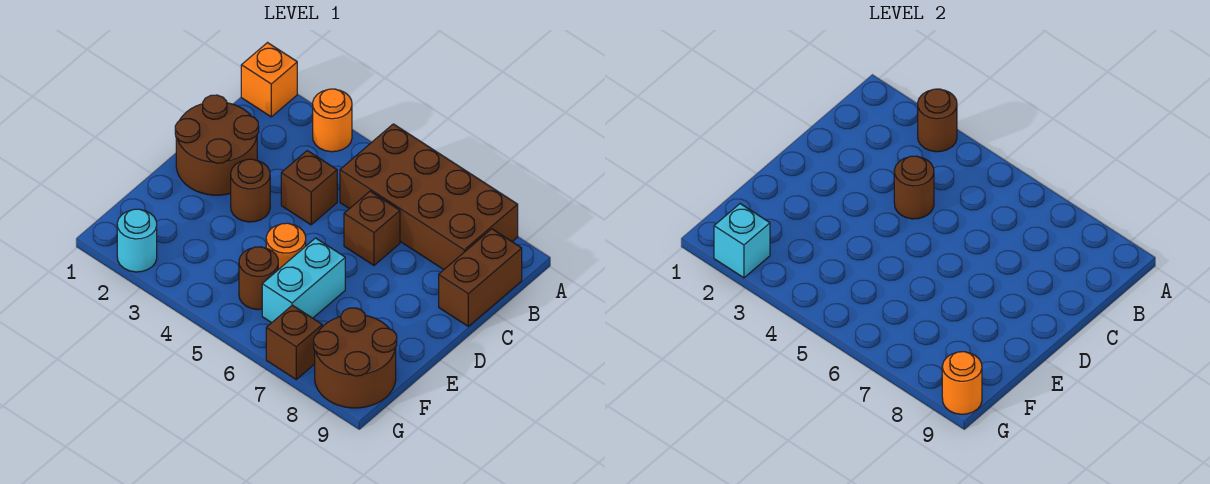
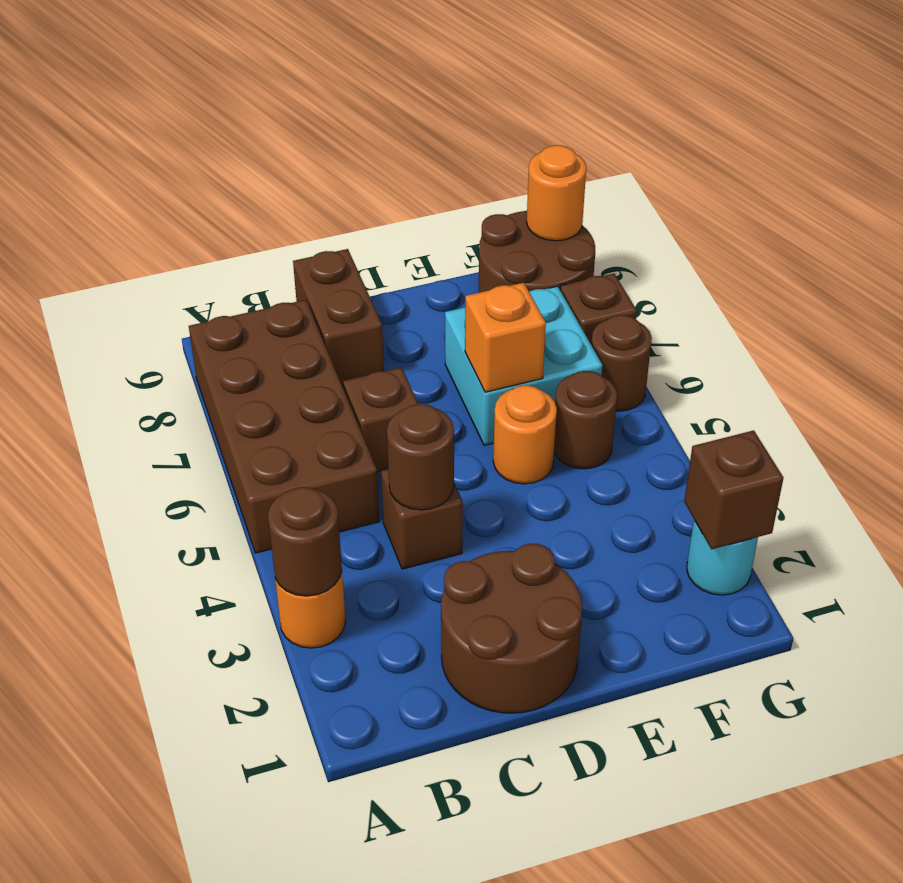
orange brick A1 level 1 -> orange brick E6 level 2
brown brick B9:C9 level 1 -> brown brick C8:C9 level 1
brown round brick D3 level 1 -> brown round brick G6 level 1
cyan brick E6:F6 level 1 -> cyan brick E6:F7 level 1
cyan brick G2 level 2 -> brown brick G2 level 2

